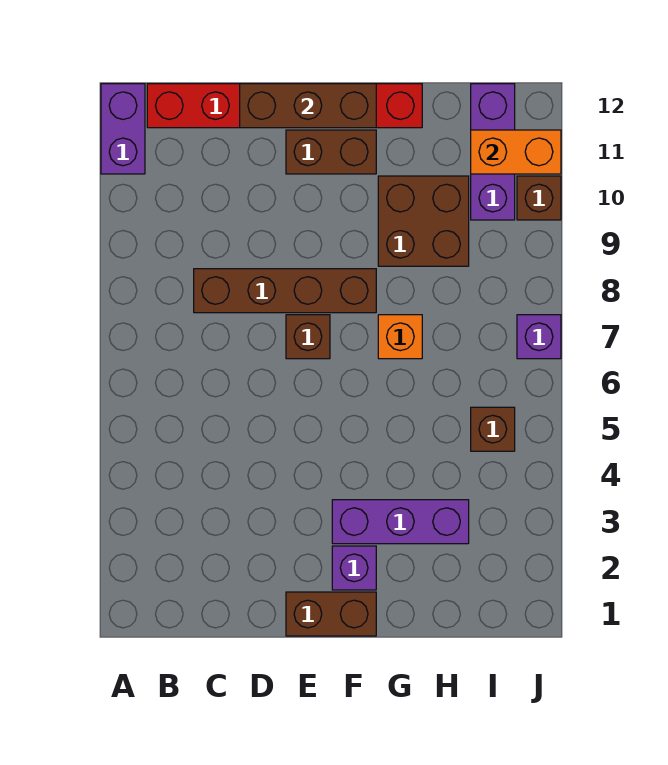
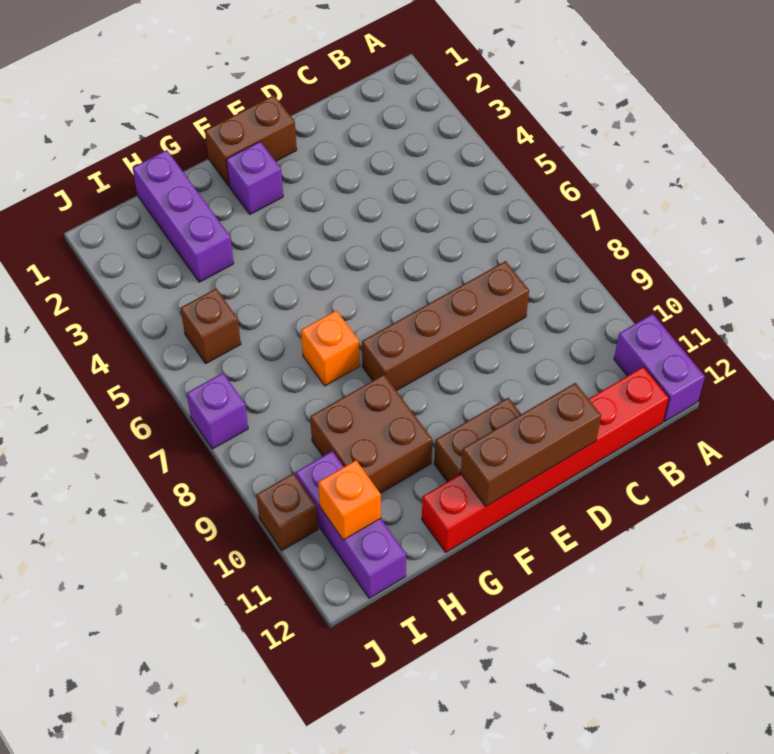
brown brick E7 level 1 -> none
purple brick F3:H3 level 1 -> purple brick H1:H3 level 1
orange brick I11:J11 level 2 -> orange brick I11 level 2

